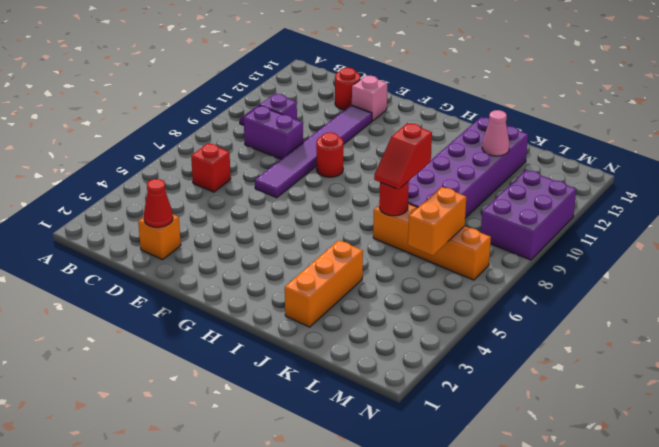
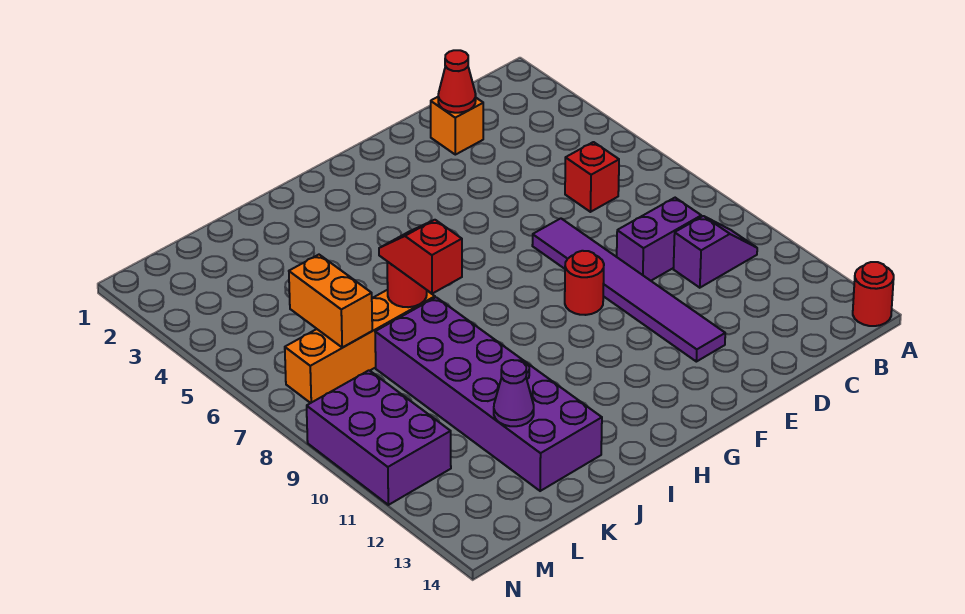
red round brick D13 level 1 -> red round brick A14 level 1
pink brick E13 level 1 -> none
orange brick J2:J4 level 1 -> none
pink cone K12 level 2 -> purple cone K12 level 2

